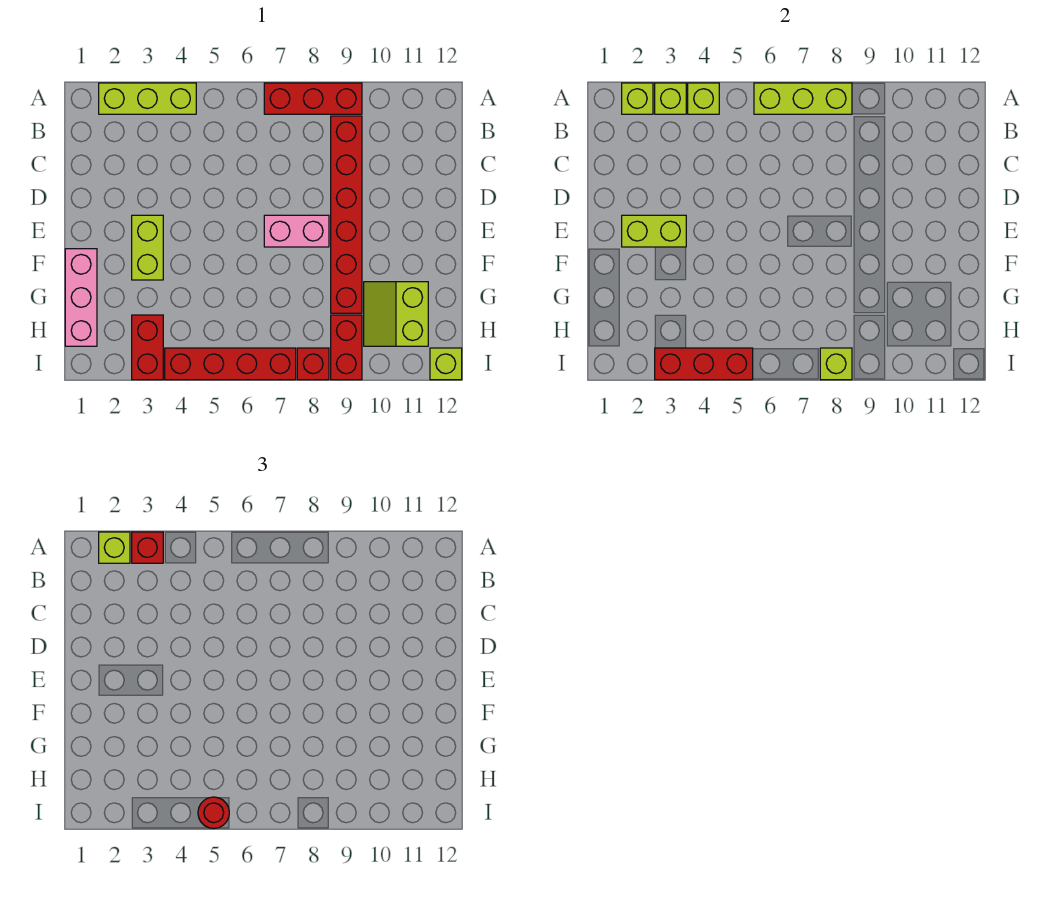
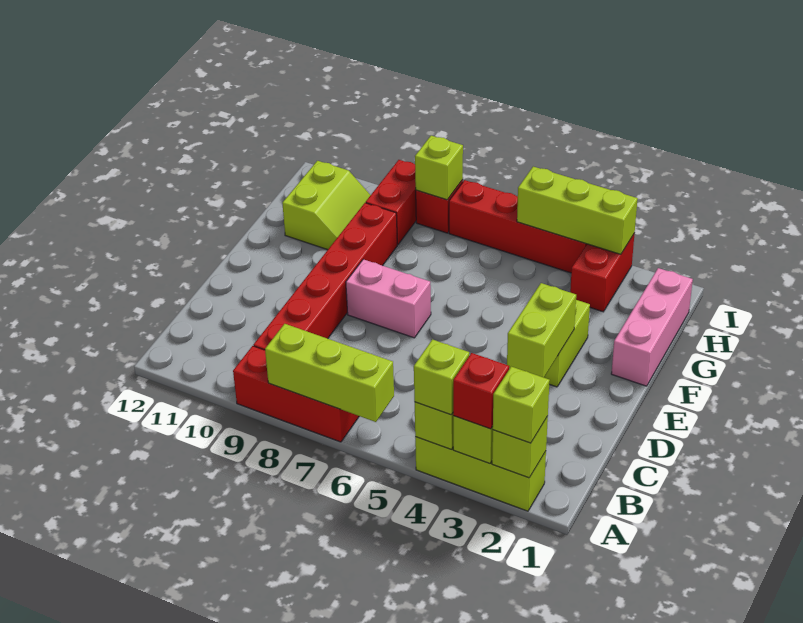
lime brick E2:E3 level 2 -> lime brick D3:E3 level 2
red brick I3:I5 level 2 -> lime brick I3:I5 level 2
red round brick I5 level 3 -> none
lime brick I12 level 1 -> lime brick A4 level 3

